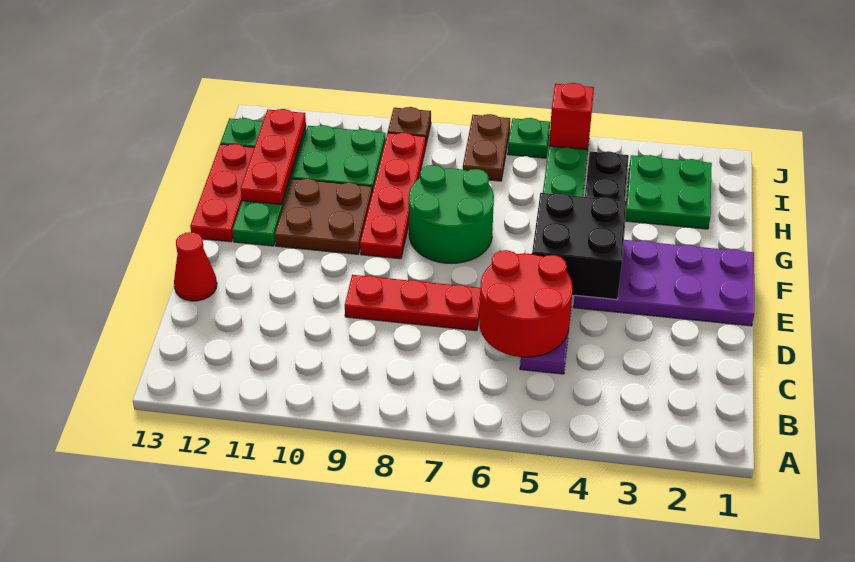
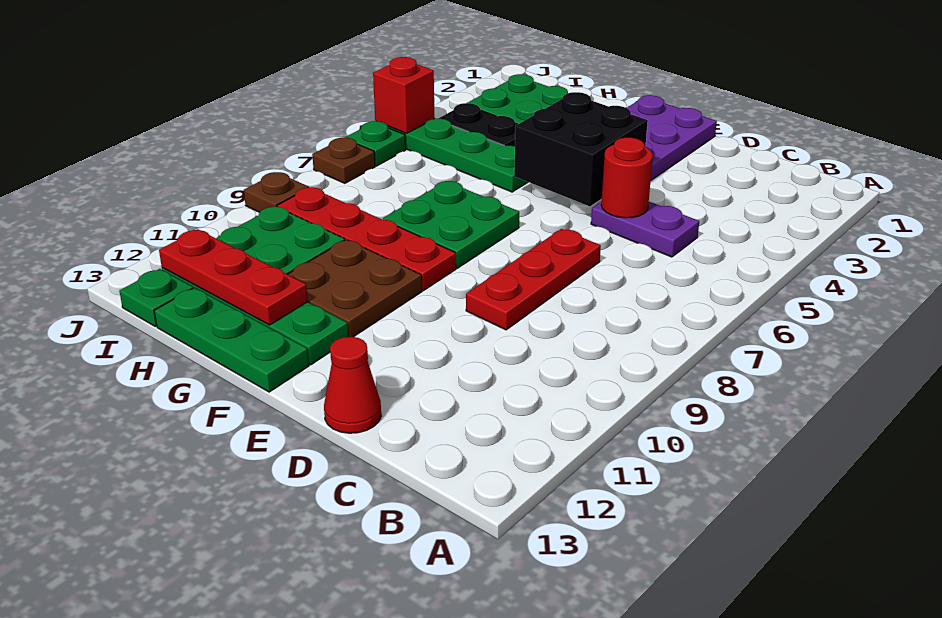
red round brick C5:D6 level 2 -> red round brick D5 level 2
green round brick F7:G8 level 1 -> green plate F7:G8 level 1
red plate F13:H13 level 1 -> green plate F13:H13 level 1
brown plate I7:J7 level 1 -> brown plate J7 level 1

